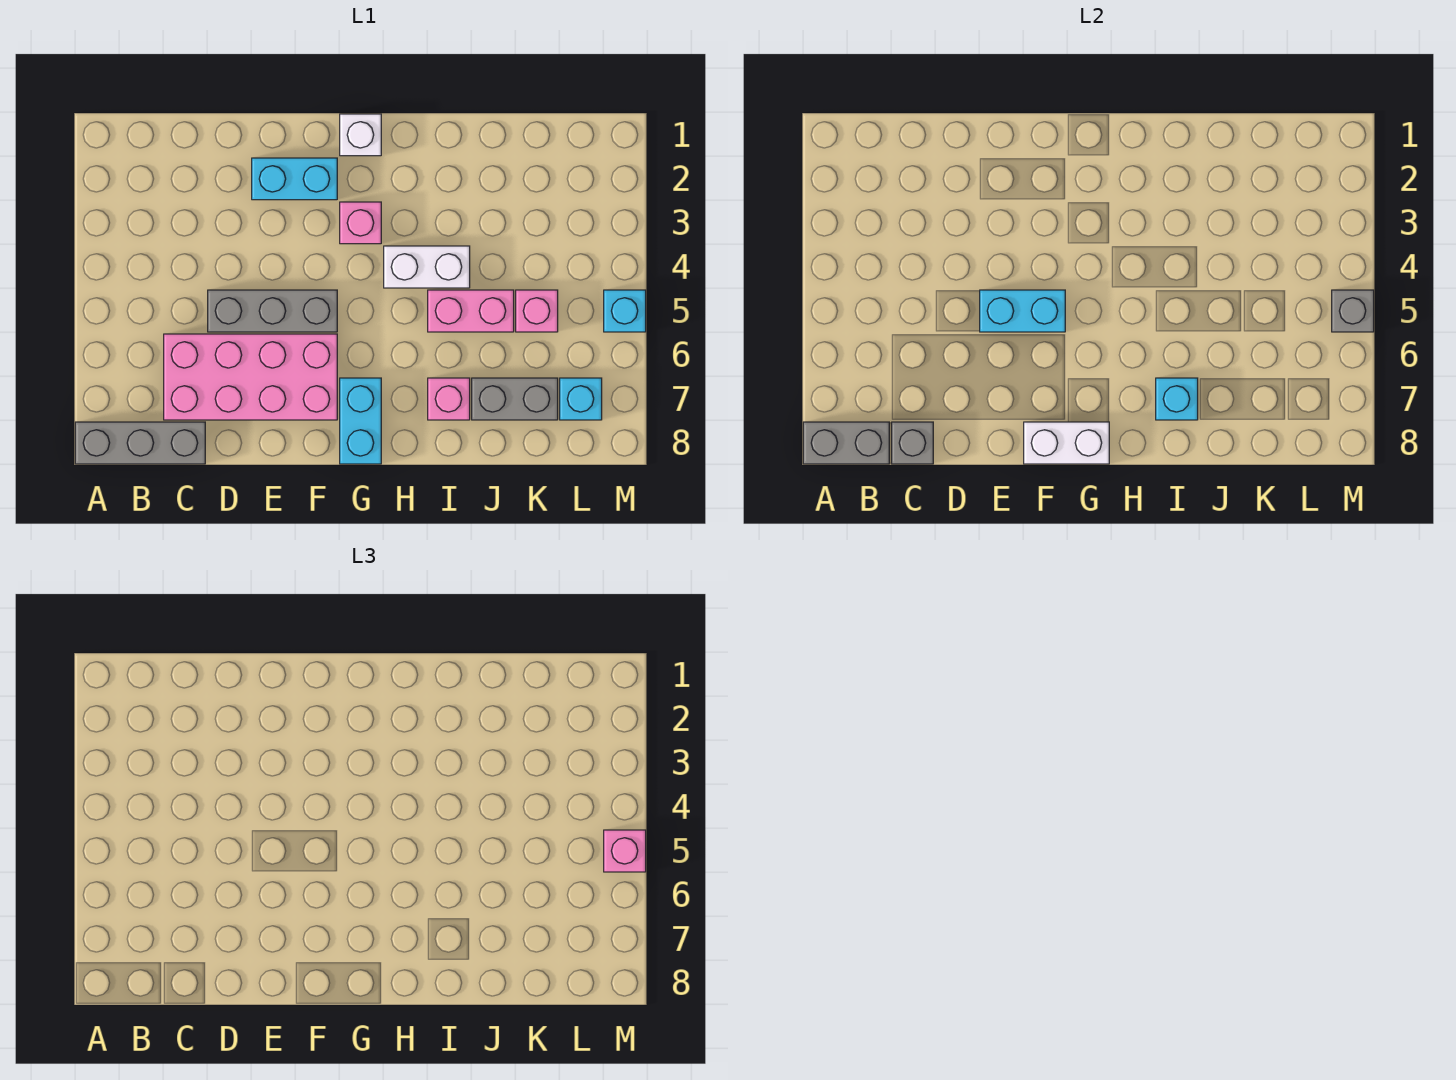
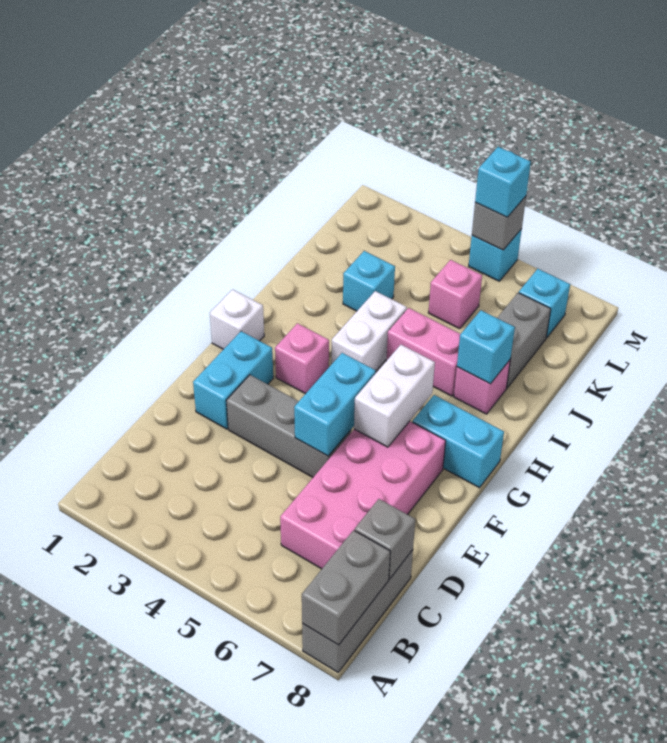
grey brick D5:F5 level 1 -> grey brick E3:E5 level 1
white brick F8:G8 level 2 -> white brick F6:G6 level 2
pink brick I5:J5 level 1 -> pink brick I5:I6 level 1
none -> cyan brick J3 level 1
pink brick M5 level 3 -> cyan brick M5 level 3

